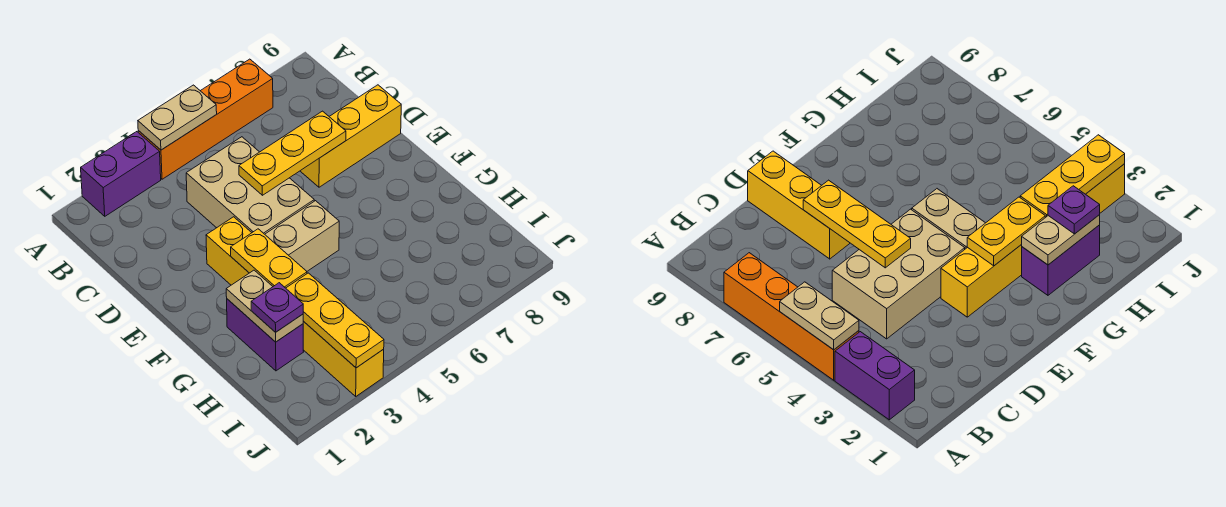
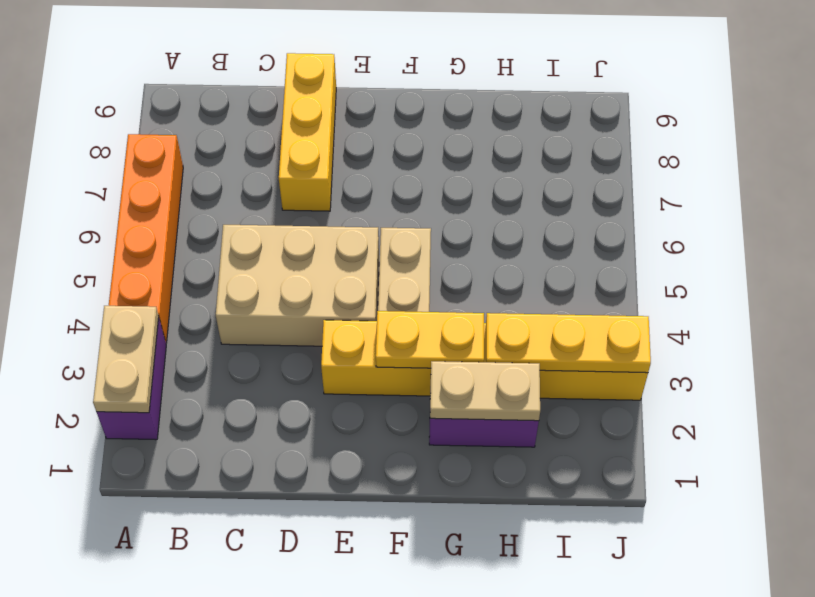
tan plate A4:A5 level 2 -> tan plate A2:A3 level 2
yellow plate D5:D7 level 2 -> none
purple plate H2 level 3 -> none

